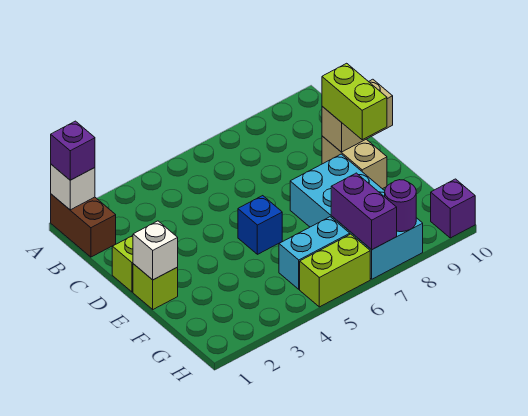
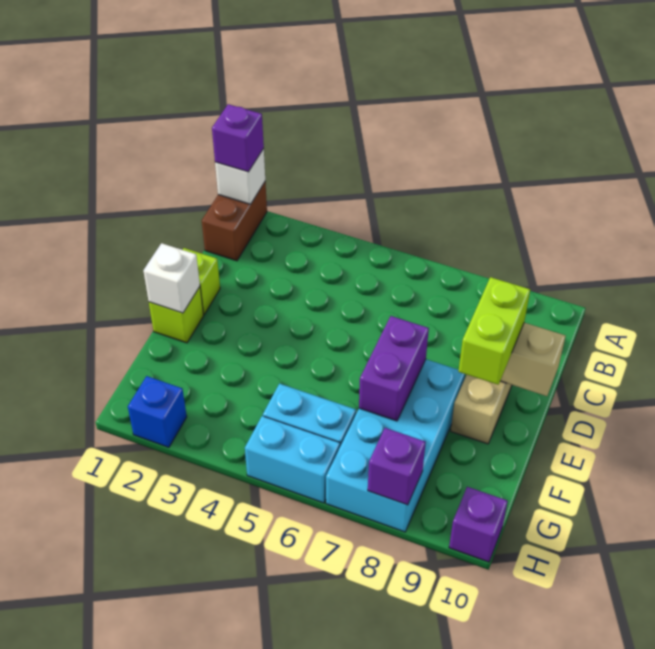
blue brick E5 level 1 -> blue brick H2 level 1
purple brick G7:H7 level 2 -> purple brick E7:F7 level 2
lime brick H5:H6 level 1 -> cyan brick H5:H6 level 1
purple round brick H8 level 2 -> purple brick H8 level 2

